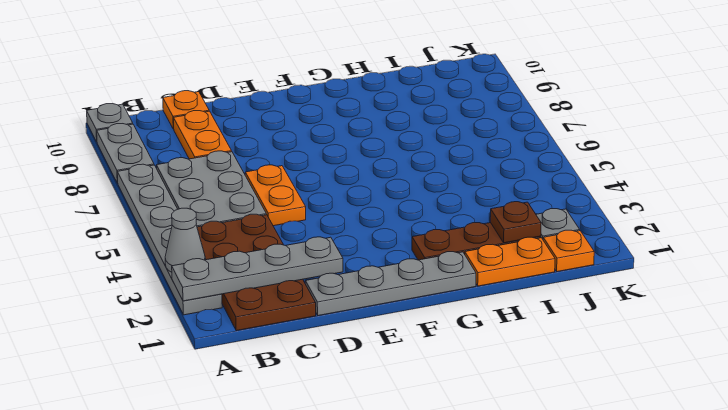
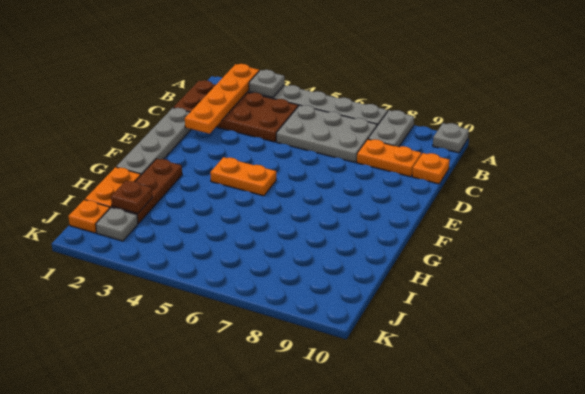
grey plate A2:D2 level 2 -> orange plate A2:D2 level 2
grey cone A3 level 2 -> grey plate A3 level 2
grey plate A8:A9 level 1 -> grey plate A8:B8 level 1
orange plate D5:D6 level 1 -> orange plate F4:F5 level 1

